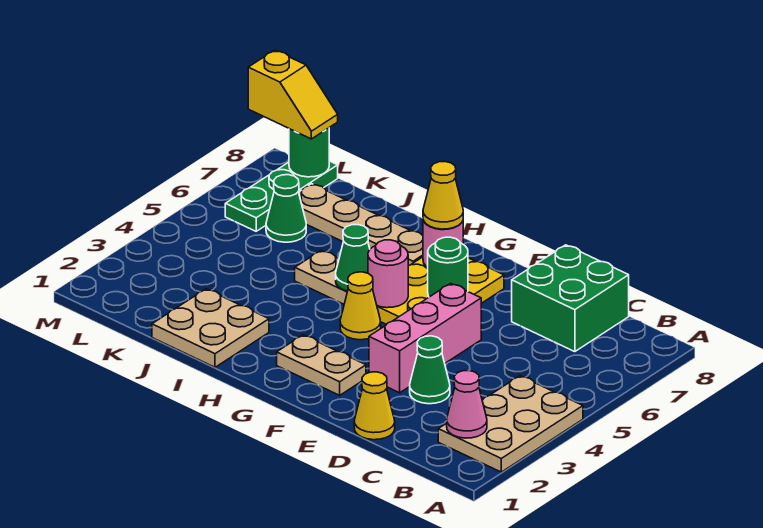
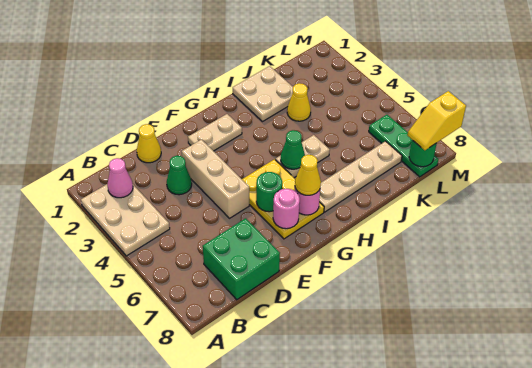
pink brick E3:E5 level 1 -> tan brick E3:E5 level 1
yellow cone G4 level 1 -> yellow cone J3 level 1
pink round brick G5 level 2 -> pink round brick F7 level 2
green cone K6 level 1 -> none

